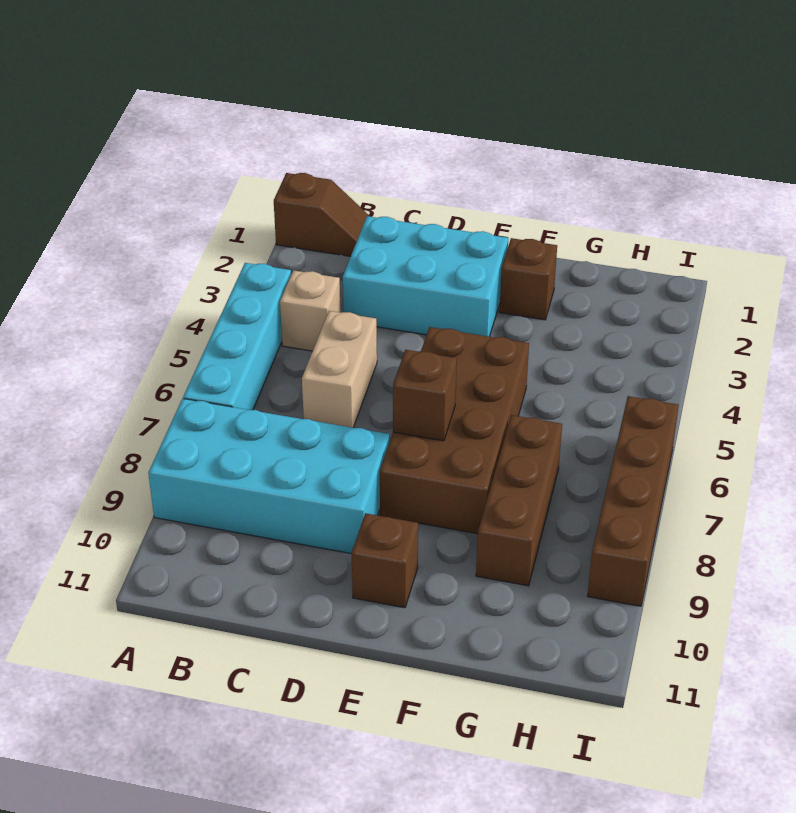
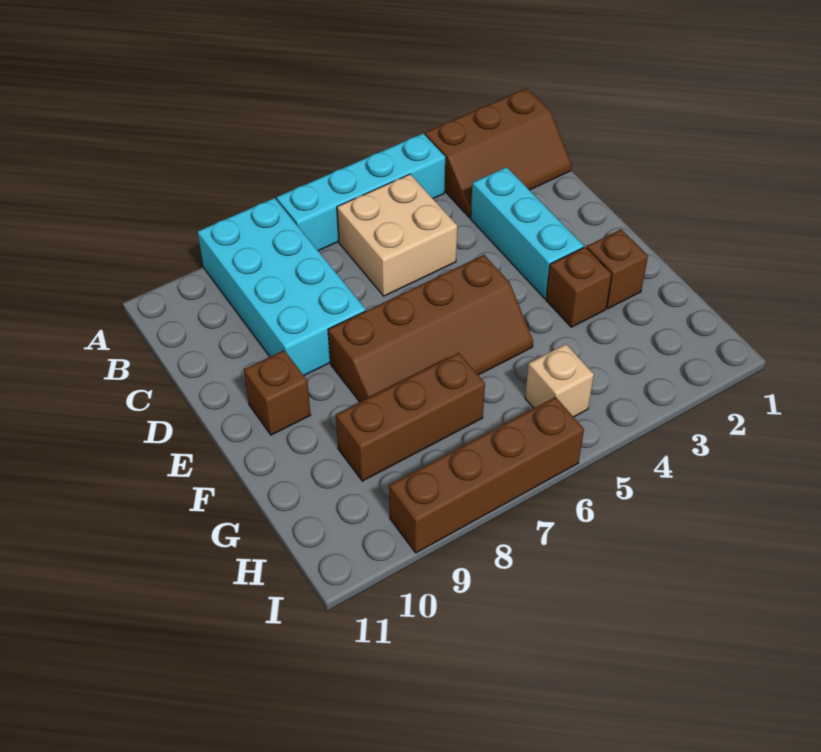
brown slope A1:B1 level 1 top A -> brown slope A1:B3 level 1 top A
tan brick B4 level 1 -> tan brick H5 level 1
cyan brick C2:E3 level 1 -> cyan brick C3:E3 level 1
tan brick C5:C6 level 1 -> tan brick B5:C6 level 1
brown brick E5:F8 level 1 -> brown slope E5:F8 level 1 top E
brown brick E7 level 2 -> brown brick F3 level 1

